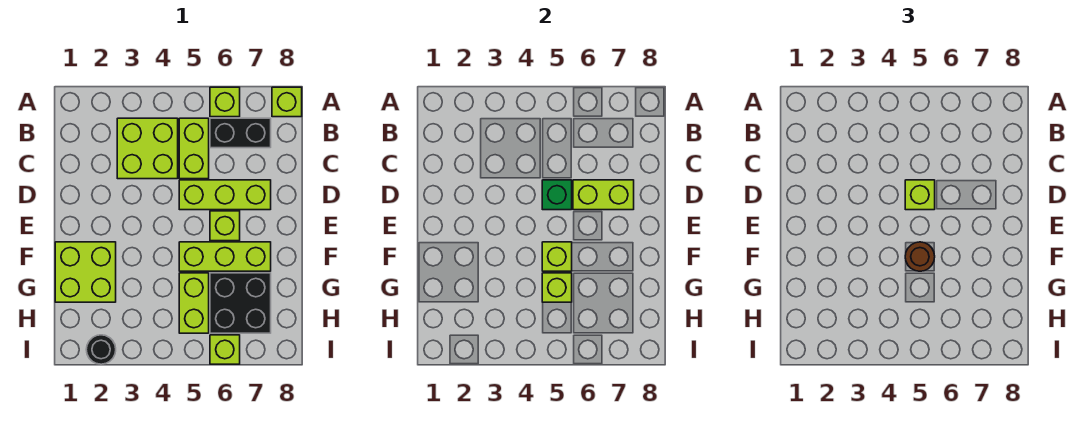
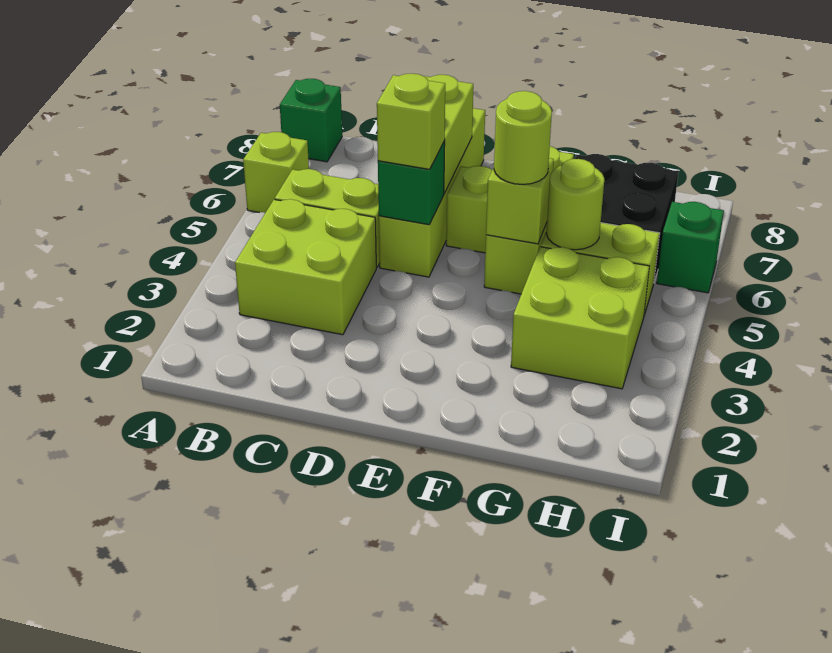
lime brick A8 level 1 -> green brick A8 level 1
black brick B6:B7 level 1 -> none
lime brick D5:D7 level 1 -> lime brick D5:D8 level 1
lime brick F1:G2 level 1 -> lime brick G3:H4 level 1
brown round brick F5 level 3 -> lime round brick F5 level 3
lime brick G5 level 2 -> lime round brick G5 level 2
black round brick I2 level 1 -> none
lime brick I6 level 1 -> green brick I6 level 1

